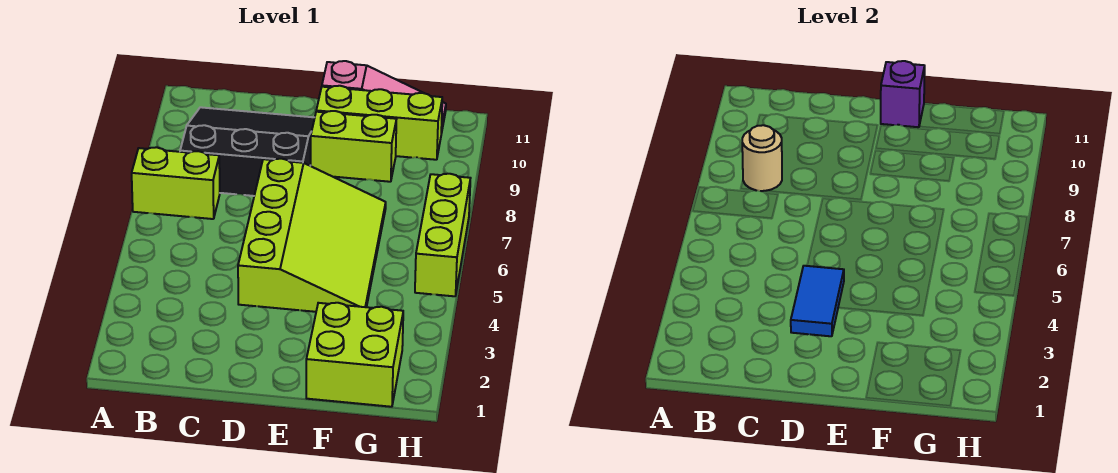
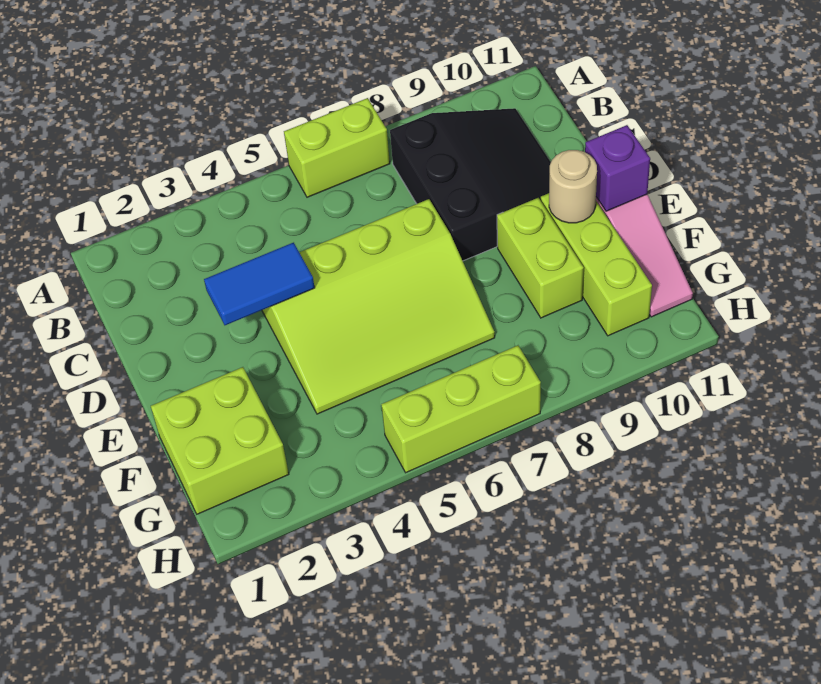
lime brick A7:B7 level 1 -> lime brick A6:A7 level 1
tan round brick B8 level 2 -> tan round brick E10 level 2

